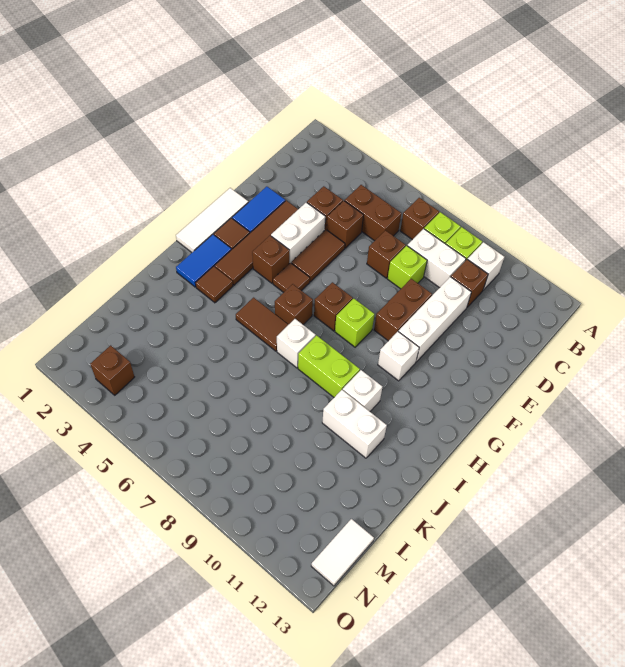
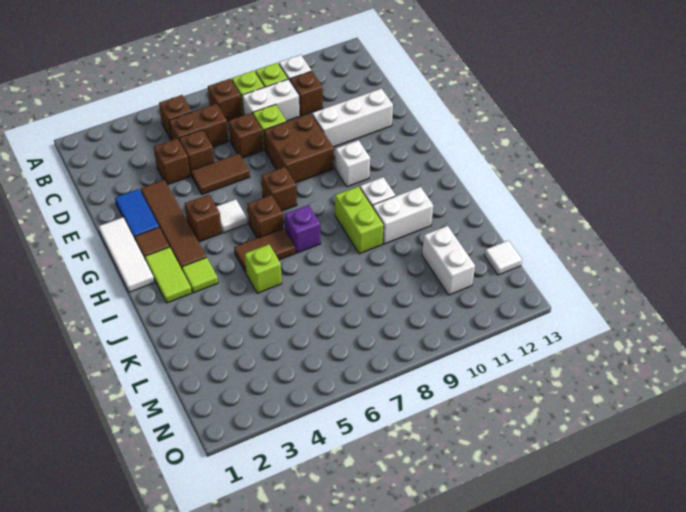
white brick D10:F10 level 1 -> white brick E10:E12 level 1
white brick E4:F4 level 1 -> white brick L11:M11 level 1
brown tile E5:F5 level 1 -> brown tile E5:E6 level 1
brown brick E9:F9 level 1 -> brown brick E8:F9 level 1
brown tile G5 level 1 -> white tile G5 level 1
lime brick G8 level 1 -> lime brick J5 level 1
blue tile H2:I2 level 1 -> lime tile H2:I2 level 1
brown tile I3 level 1 -> lime tile I3 level 1
white brick I7 level 1 -> purple brick I7 level 1
lime brick I8:I9 level 1 -> lime brick I9:J9 level 1
white tile M13:N13 level 1 -> white tile M13 level 1
brown brick N3 level 1 -> brown brick B5 level 1

